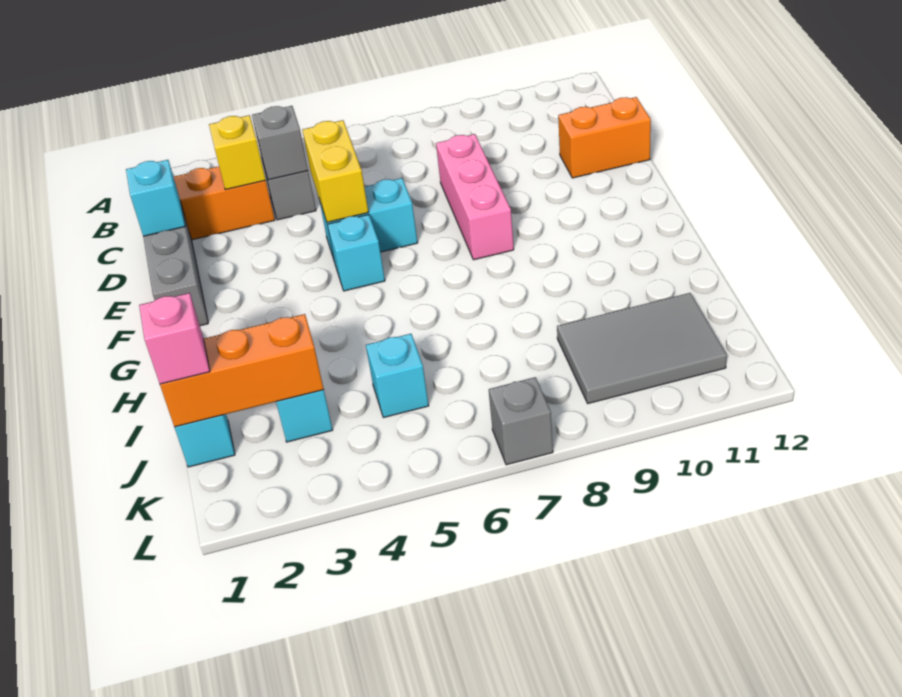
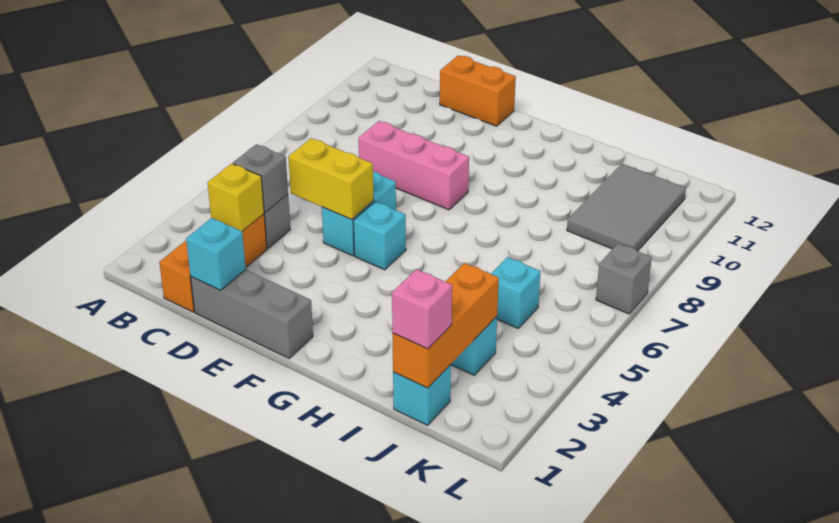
orange brick D11:D12 level 1 -> orange brick D12:E12 level 1

